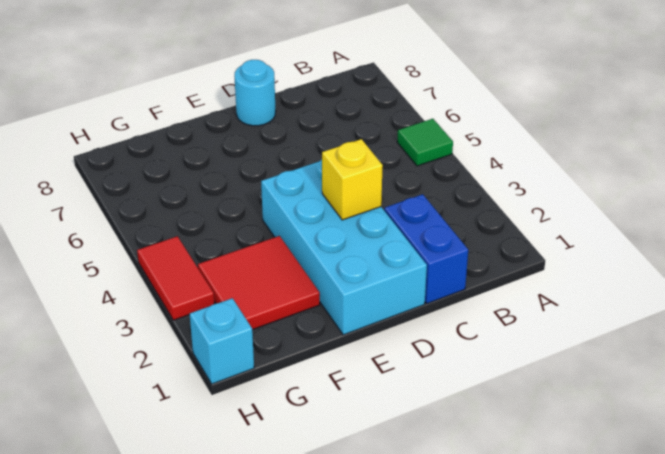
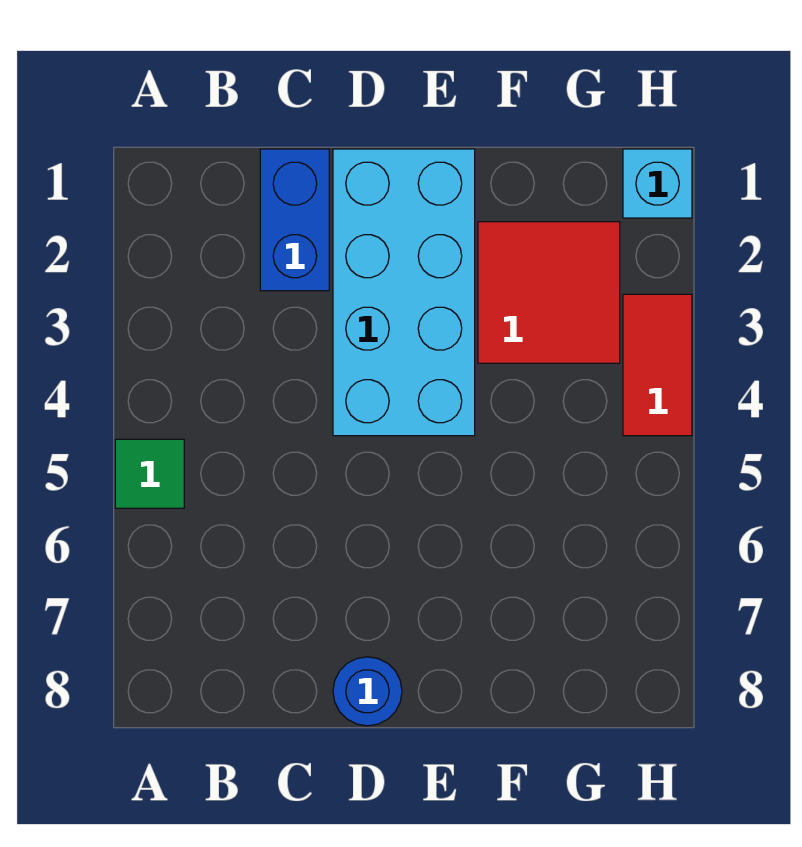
yellow brick D3 level 2 -> none
cyan round brick D8 level 1 -> blue round brick D8 level 1

